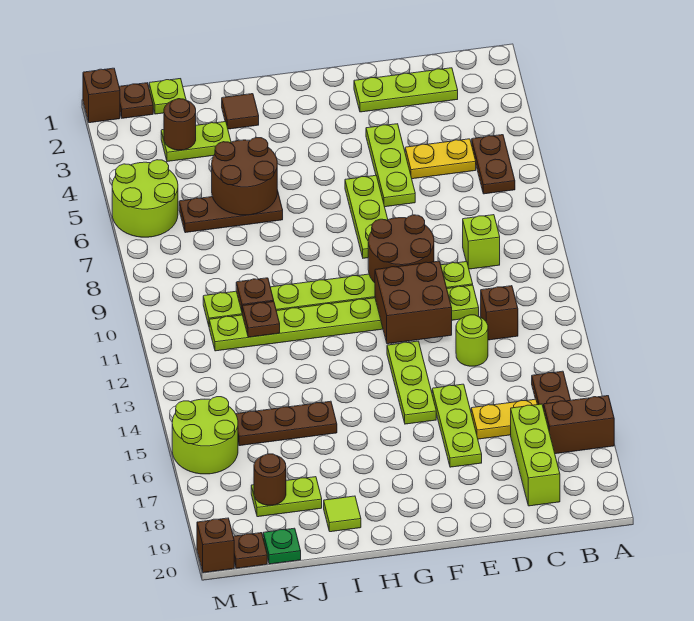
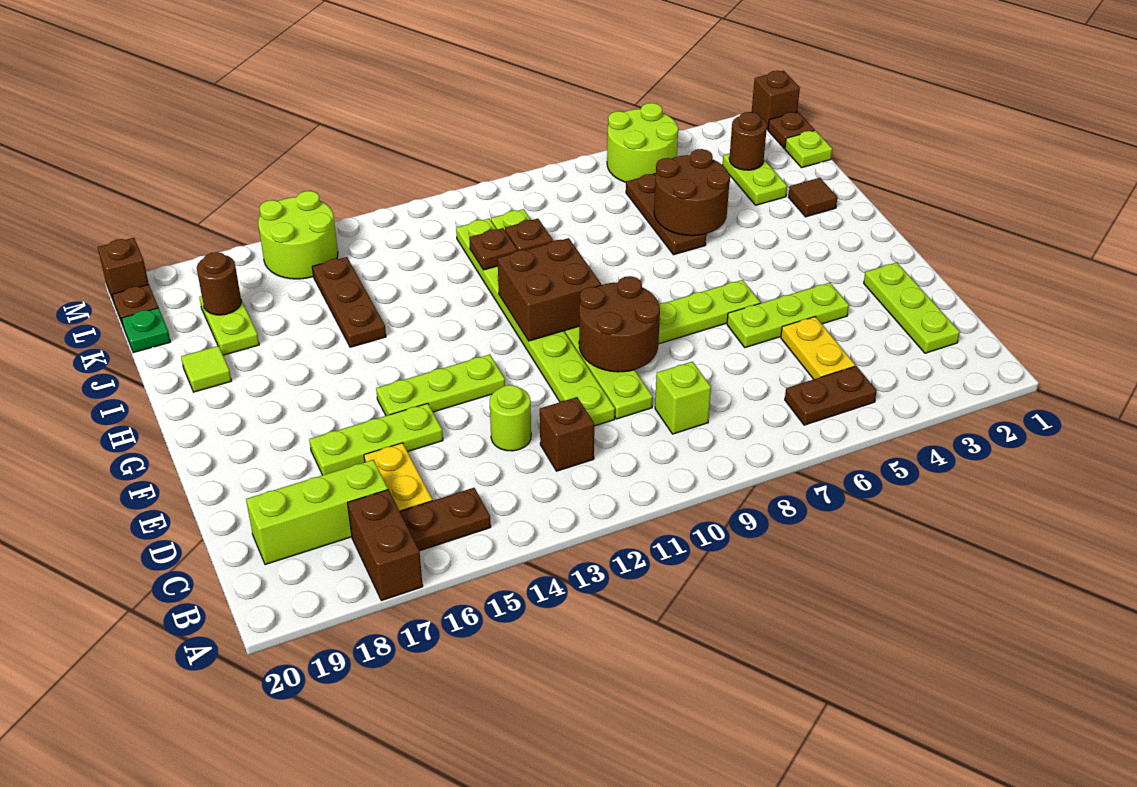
brown brick E11:F12 level 2 -> brown brick G10:H11 level 2

